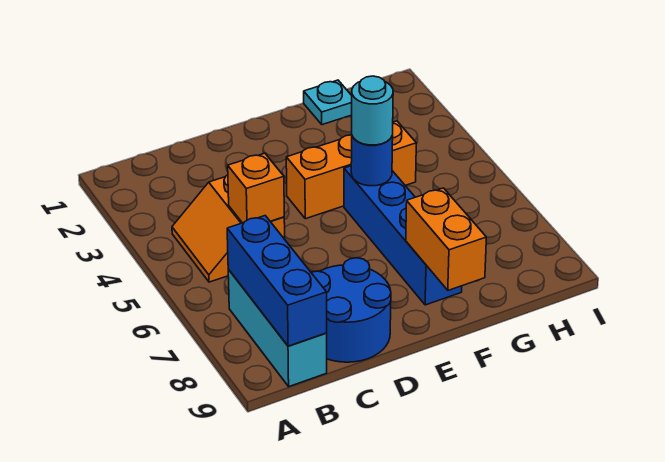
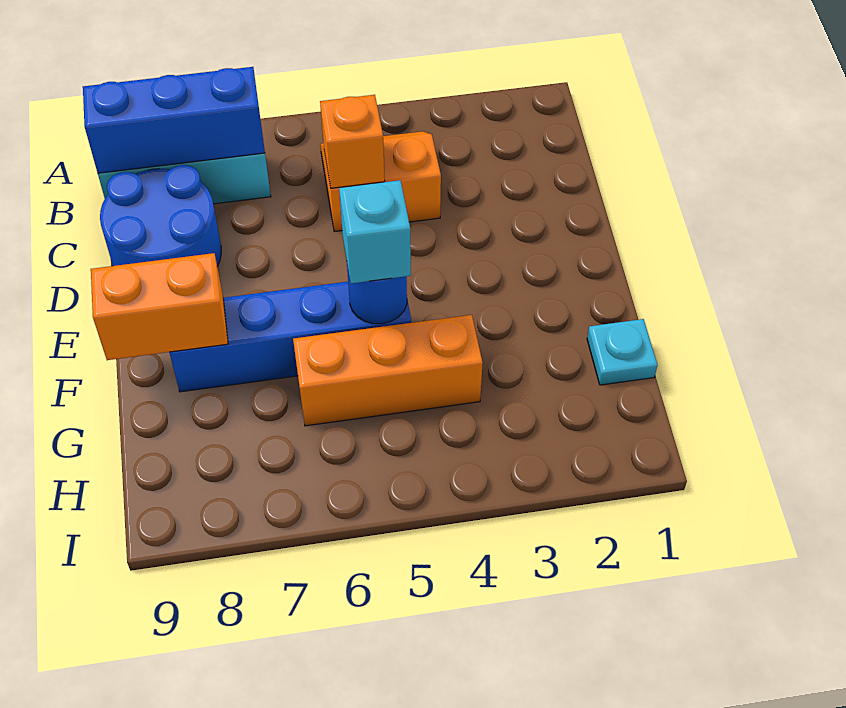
orange brick E4:G4 level 1 -> orange brick G4:G6 level 1
cyan round brick F5 level 3 -> cyan brick F5 level 3

